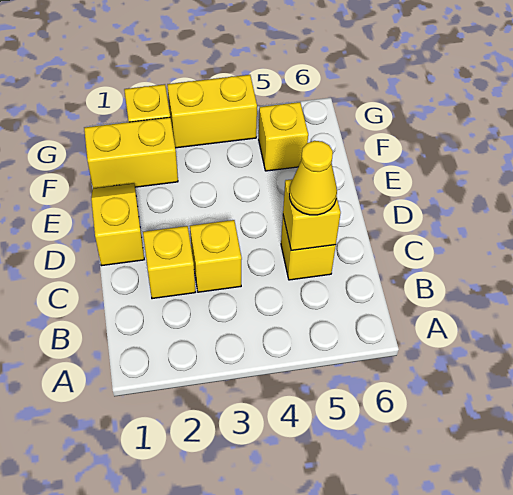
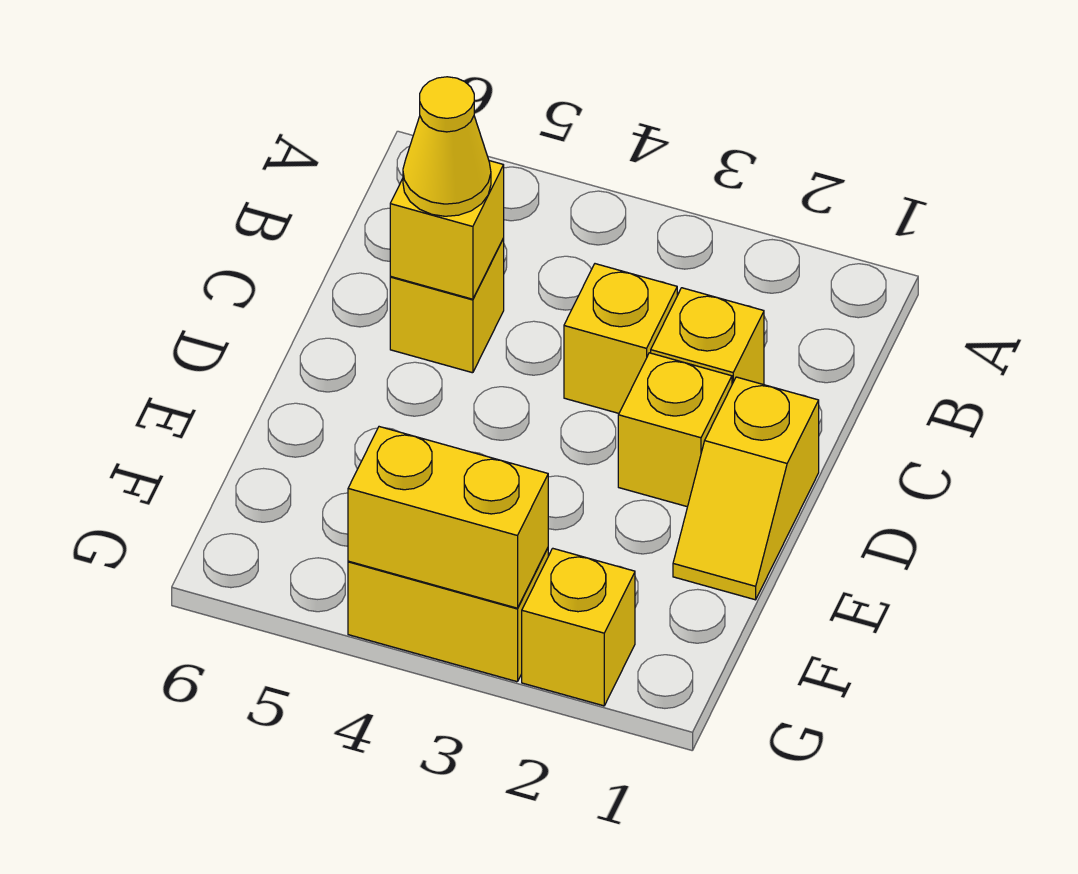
yellow brick F1:F2 level 1 -> yellow brick G3:G4 level 2
yellow brick F5 level 1 -> yellow brick D2 level 1

